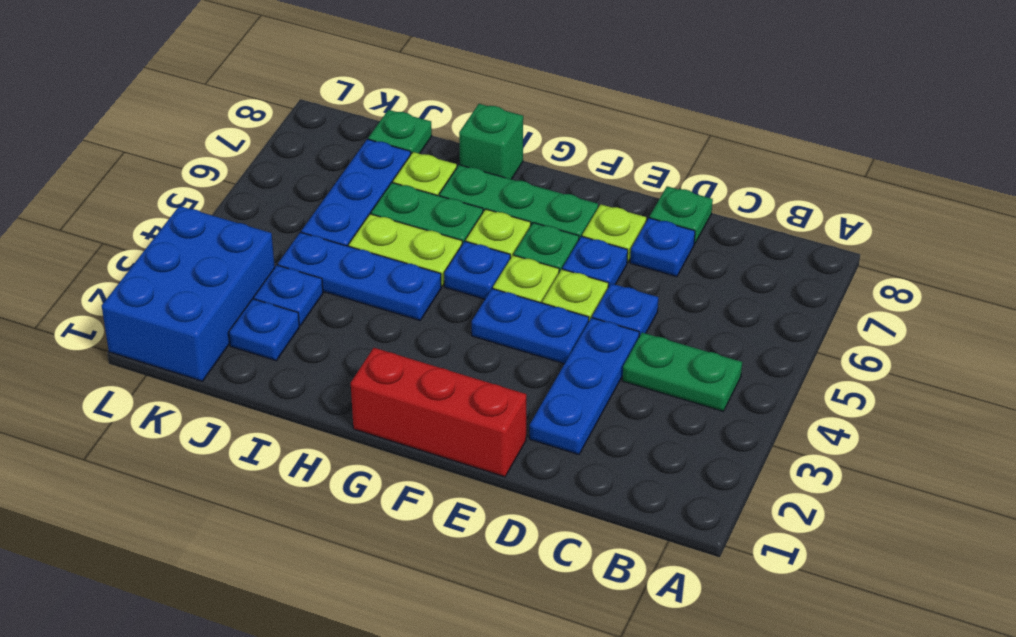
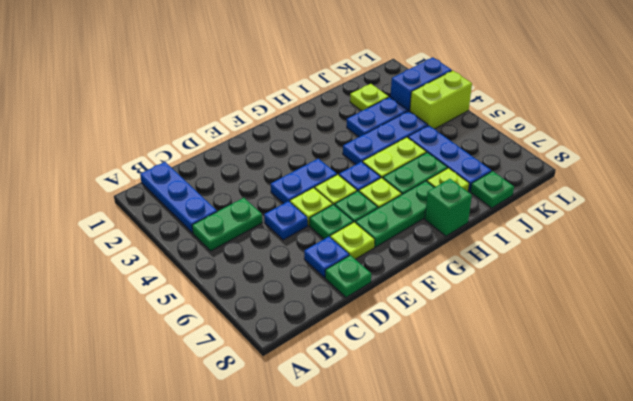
blue plate D2:D4 level 1 -> blue plate B1:B3 level 1
red brick E1:G1 level 1 -> none
blue plate E6 level 1 -> green plate E6 level 1
blue plate J2 level 1 -> lime plate J2 level 1
blue plate J3 level 1 -> blue plate I3:J3 level 1
blue brick K1:L3 level 1 -> blue brick K3:L3 level 1
none -> lime brick K4:L4 level 1

